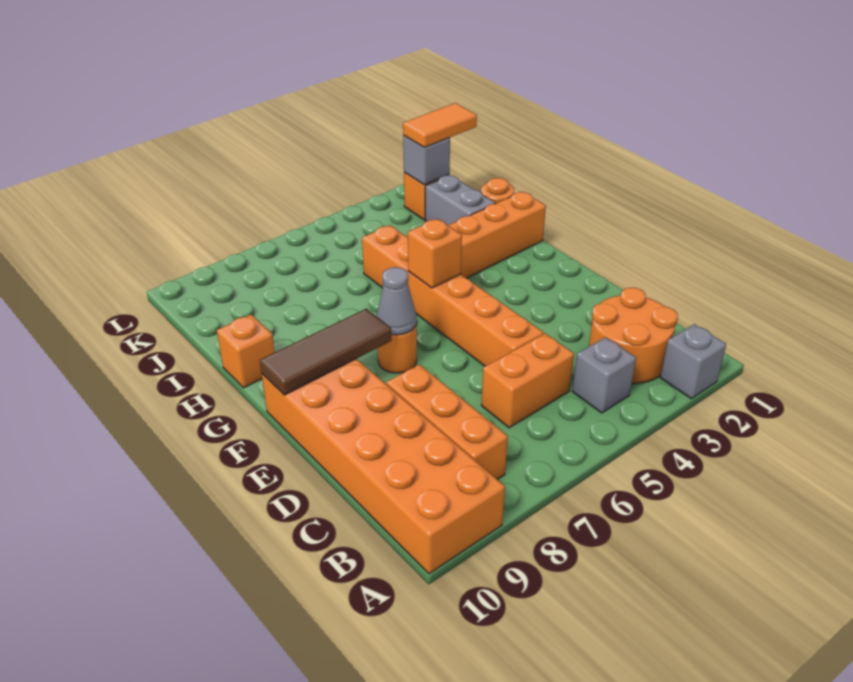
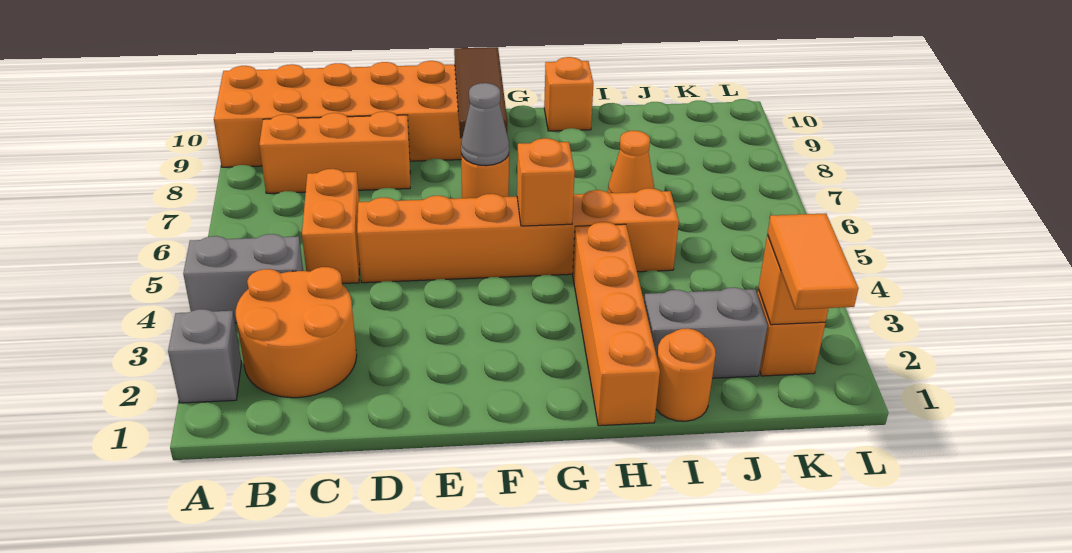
grey brick B4 level 1 -> grey brick A4:B4 level 1
none -> orange cone I7 level 1
grey brick K2 level 2 -> orange brick K2 level 2

